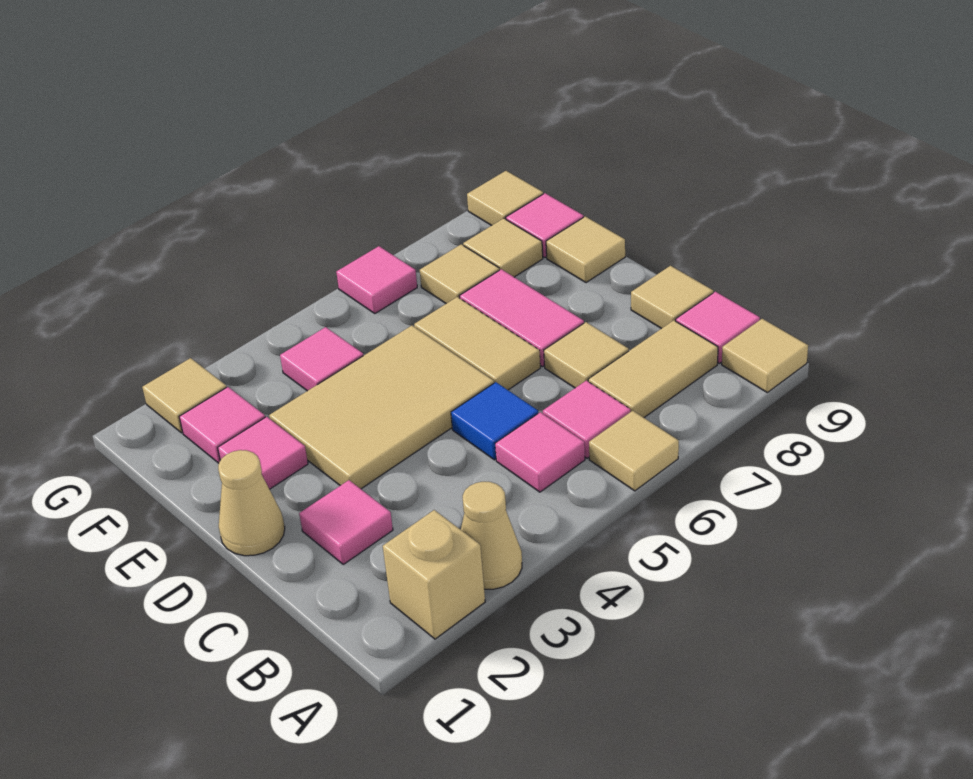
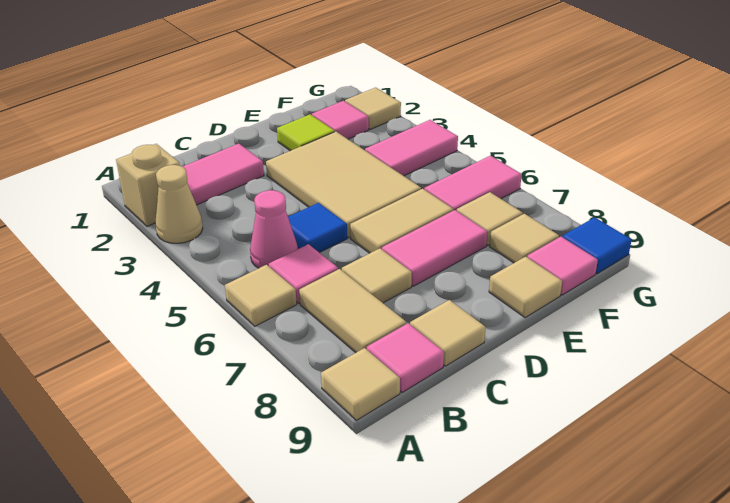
pink tile B5 level 1 -> pink cone B5 level 1
pink tile C2 level 1 -> pink tile B2:C2 level 1
tan cone D1 level 1 -> none
pink tile E2 level 1 -> lime tile E2 level 1
pink tile F4 level 1 -> pink tile F4:G4 level 1
pink tile G6 level 1 -> pink tile F6:G6 level 1
tan tile G9 level 1 -> blue tile G9 level 1

